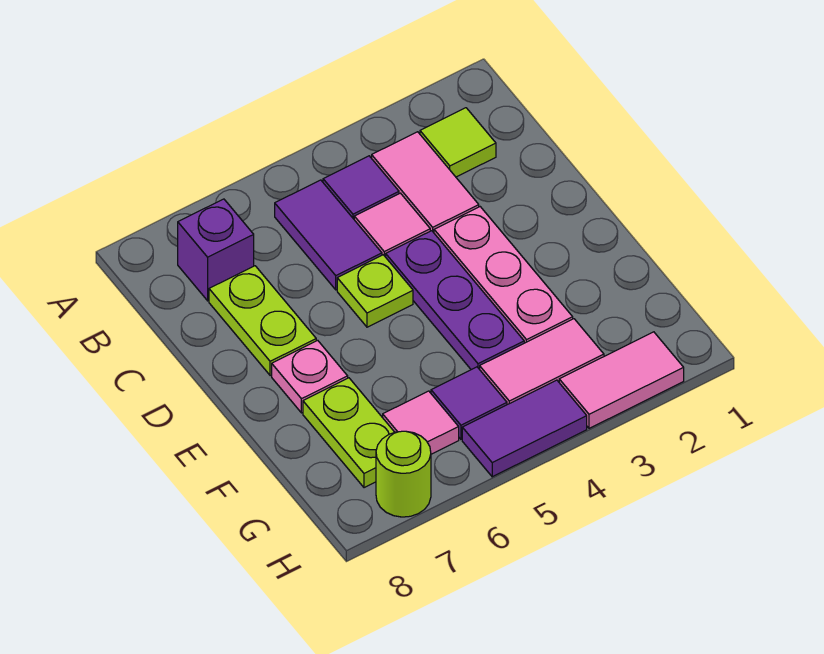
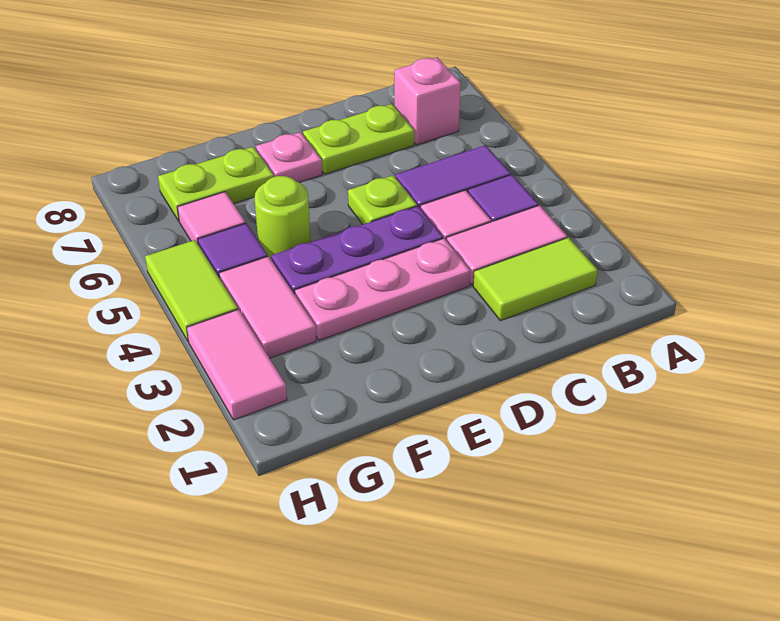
lime tile B2 level 1 -> lime tile B2:C2 level 1
purple brick B7 level 1 -> pink brick B7 level 1
purple tile H4:H5 level 1 -> lime tile H4:H5 level 1
lime round brick H7 level 1 -> lime round brick F5 level 1

